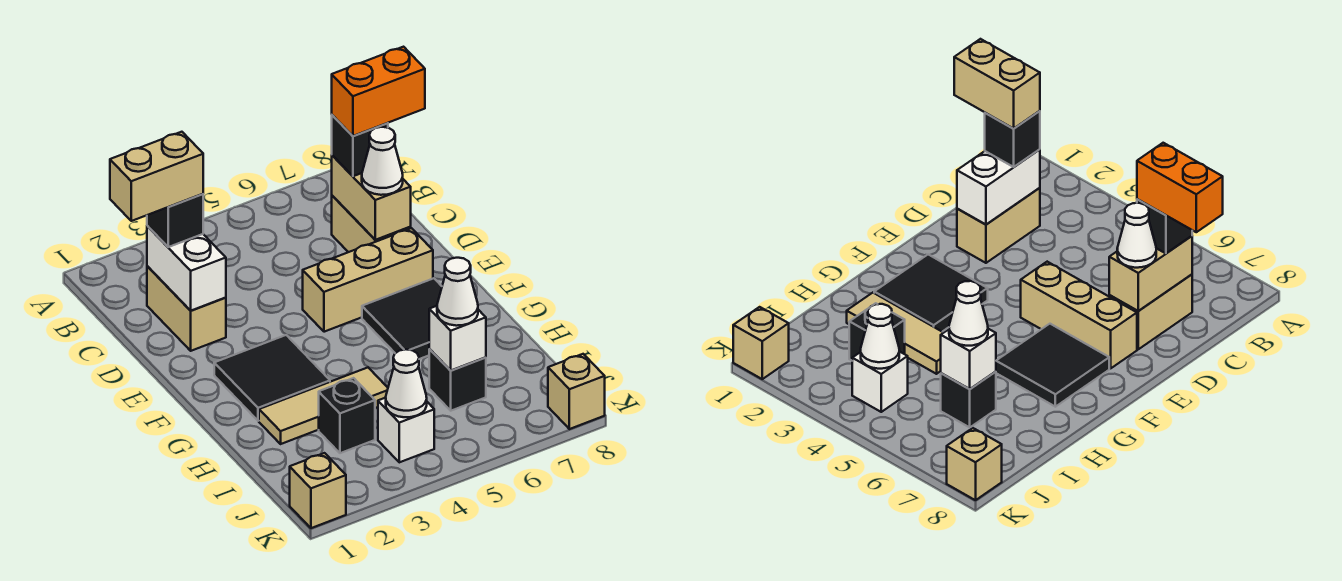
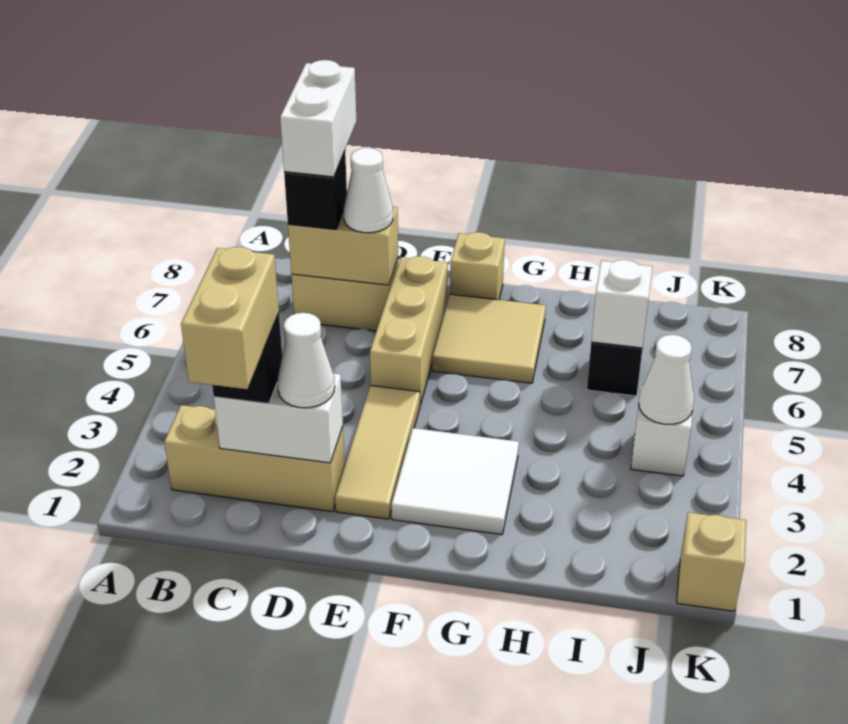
tan brick C2:D2 level 1 -> tan brick B2:D2 level 1
orange brick C7:C8 level 4 -> white brick C7:C8 level 4
black tile F2:G3 level 1 -> white tile F2:G3 level 1
black tile F6:G7 level 1 -> tan tile F6:G7 level 1
tan tile H2:H4 level 1 -> tan tile E2:E4 level 1
black brick I3 level 1 -> none
white cone I6 level 3 -> white cone D2 level 3
tan brick K8 level 1 -> tan brick F8 level 1

